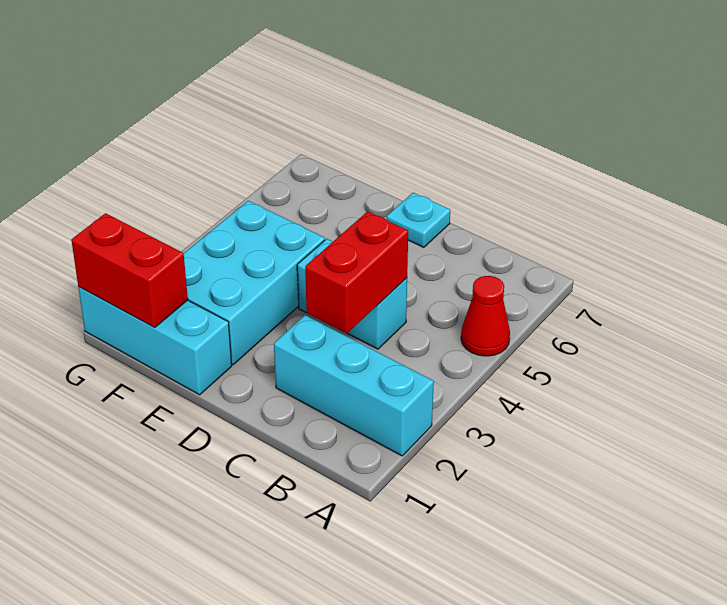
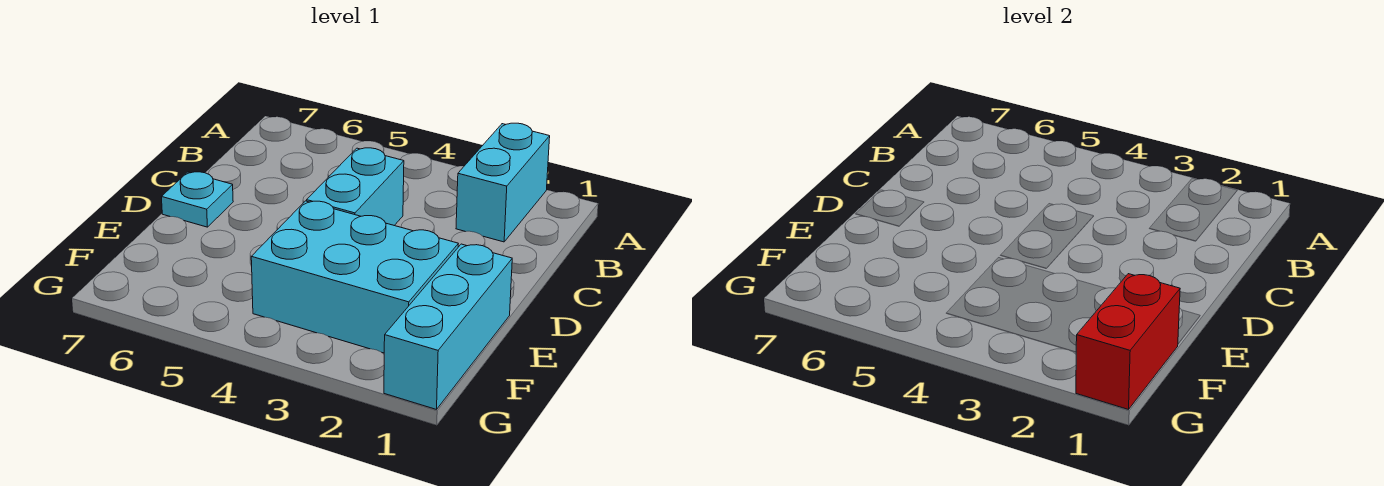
cyan brick A2:C2 level 1 -> cyan brick A2:B2 level 1
red cone A5 level 1 -> none
red brick C3:C4 level 2 -> none

